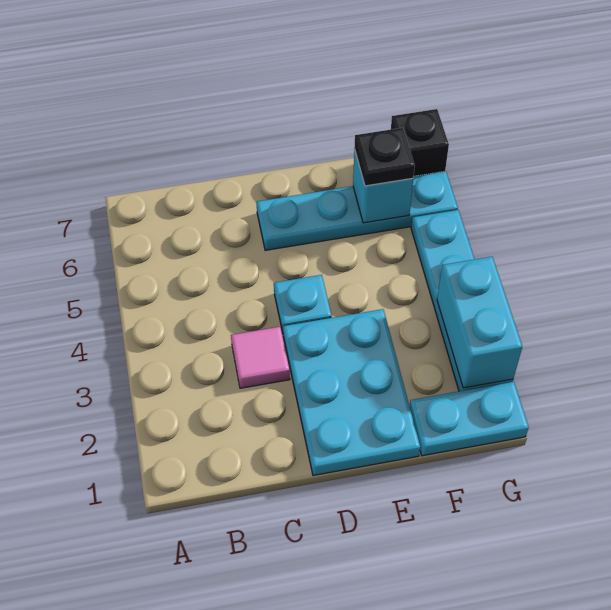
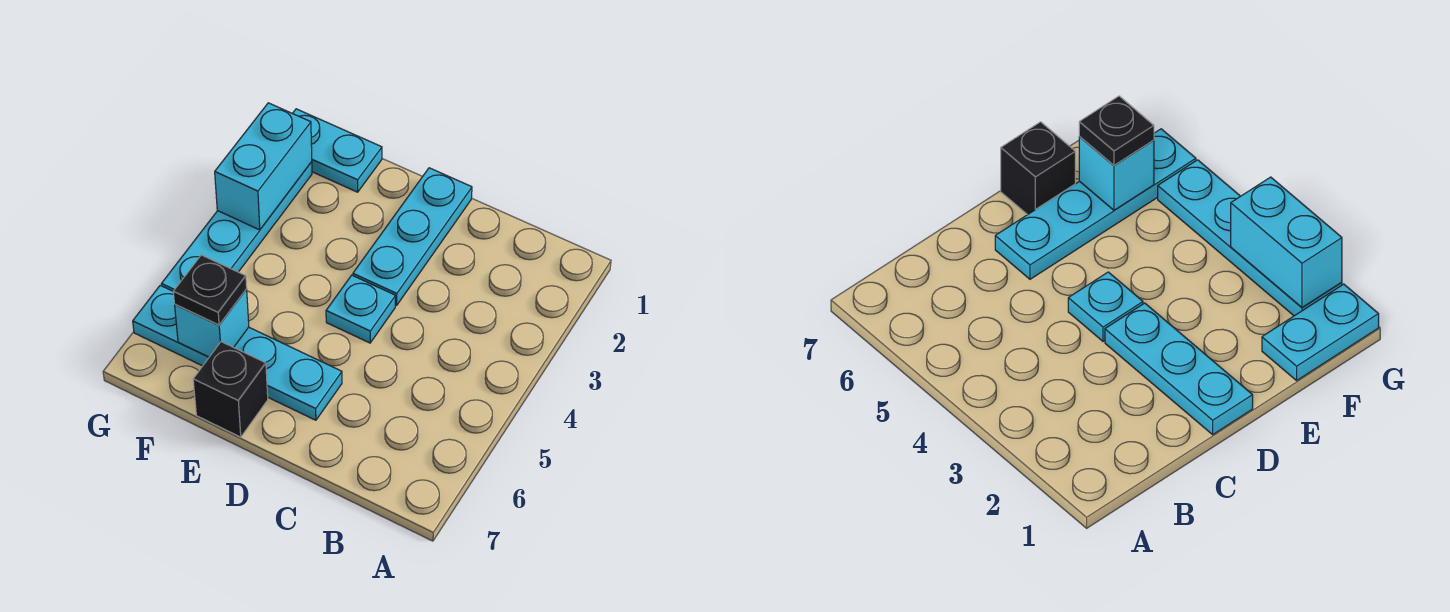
pink tile C3 level 1 -> none
cyan plate D1:E3 level 1 -> cyan plate D1:D3 level 1
black brick G7 level 1 -> black brick E7 level 1

